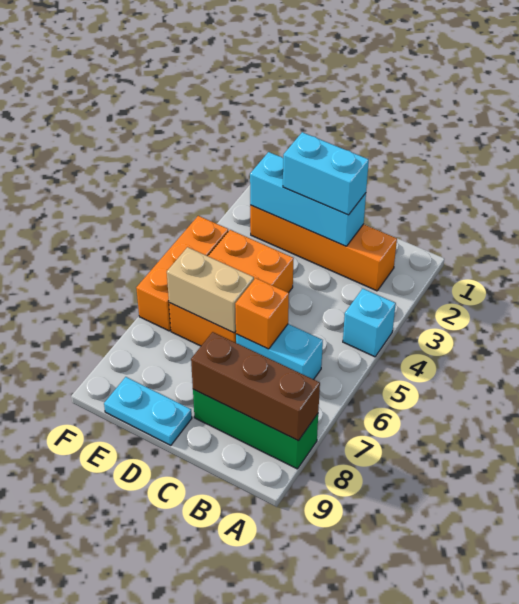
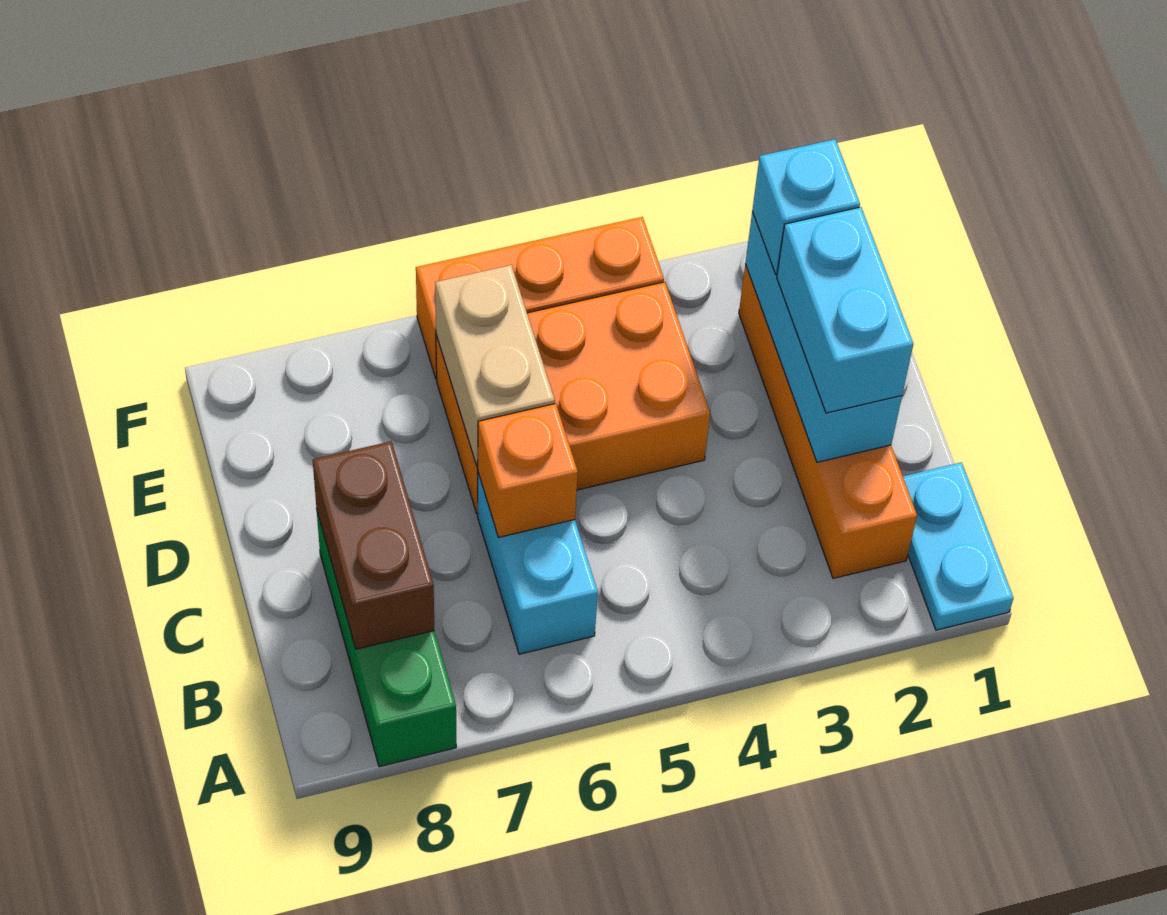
cyan brick A4 level 1 -> cyan brick E2 level 3
brown brick A8:C8 level 2 -> brown brick B8:C8 level 2
cyan plate D9:E9 level 1 -> cyan plate A1:B1 level 1

